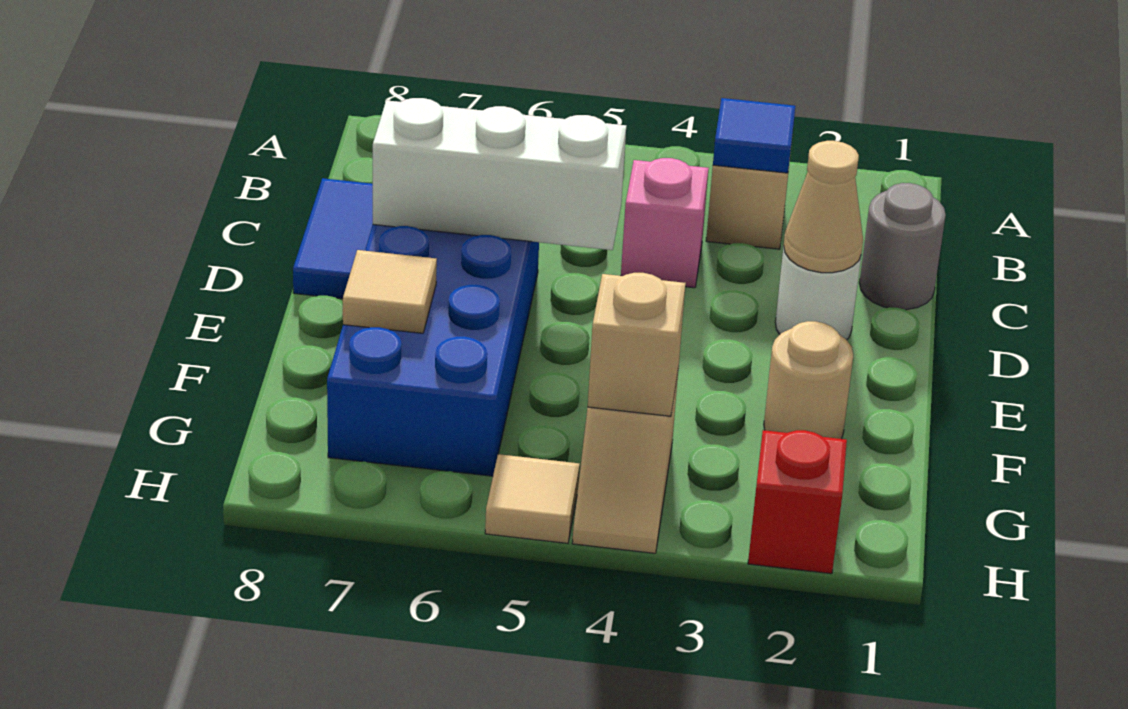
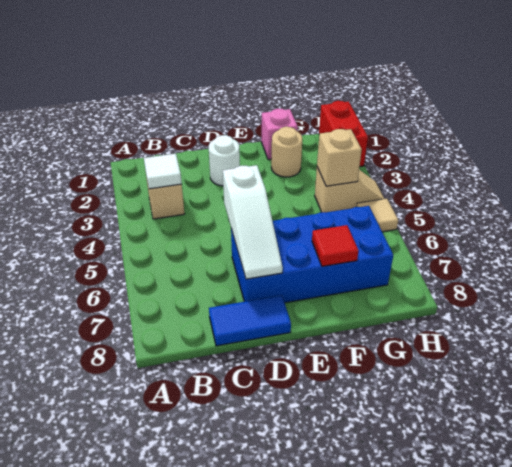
blue tile B3 level 2 -> white tile B3 level 2
grey round brick C1 level 1 -> none
pink brick C4 level 1 -> pink brick F1 level 1
tan cone D2 level 2 -> none
white brick D5:D7 level 2 -> white slope D5:D7 level 2 top 5
tan tile F7 level 2 -> red tile F7 level 2
red brick H2 level 1 -> red brick H1:H2 level 1

